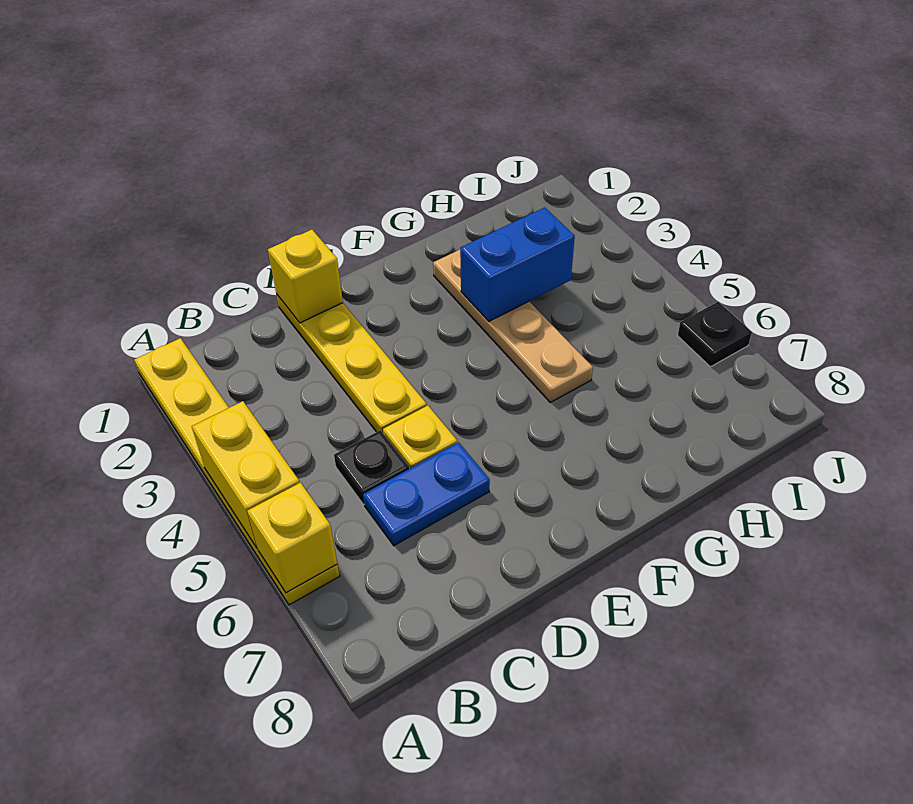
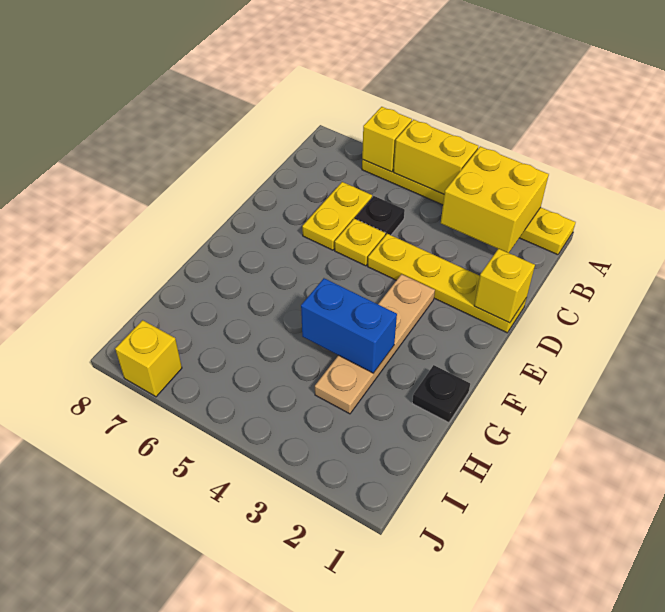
none -> yellow brick A2:B3 level 2
blue plate C6:D6 level 1 -> yellow plate C6:D6 level 1
tan plate G2:G5 level 1 -> tan plate E3:H3 level 1
blue brick G3:H3 level 2 -> blue brick G3:G4 level 2
black plate J6 level 1 -> black plate G1 level 1
none -> yellow brick J7 level 1

